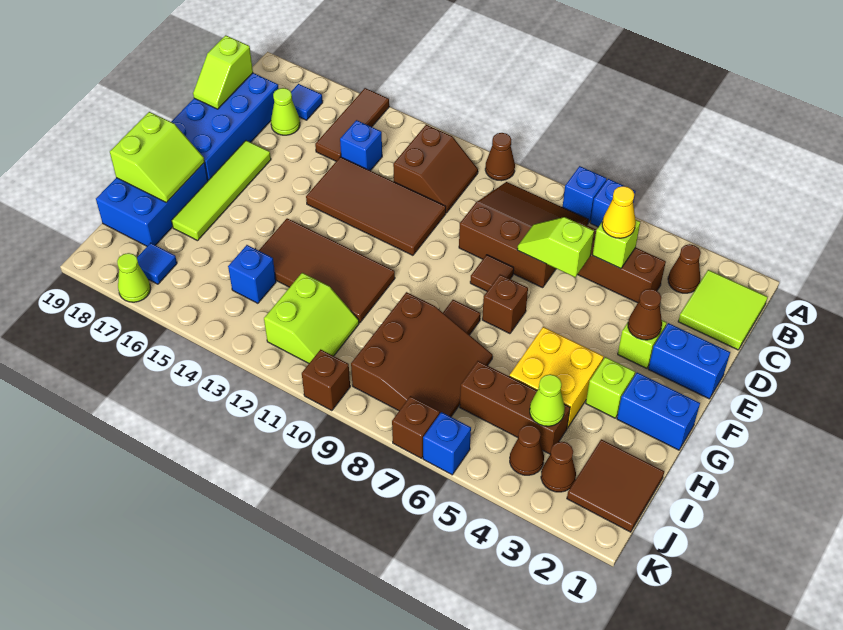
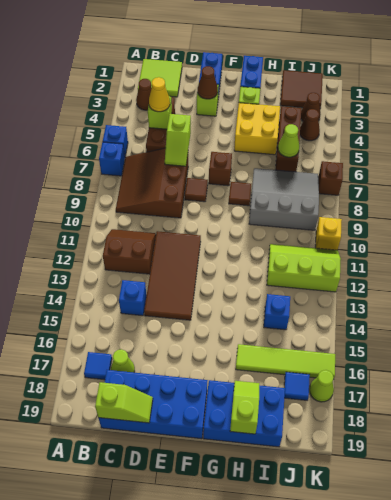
brown cone A10 level 1 -> none
brown tile A15:C15 level 1 -> none
lime tile E17:H17 level 1 -> lime tile H16:K16 level 1
brown tile G11:H14 level 1 -> none
lime slope G18:H19 level 2 top 19 -> lime slope H18:H19 level 2 top 19
brown slope H7:J9 level 1 top 9 -> grey slope H7:J9 level 1 top 9
lime cone I4 level 2 -> lime cone I6 level 2
lime slope I11:J12 level 1 top 12 -> lime slope I11:K12 level 1 top 12
blue brick K6 level 1 -> none
brown brick K10 level 1 -> yellow brick K10 level 1

